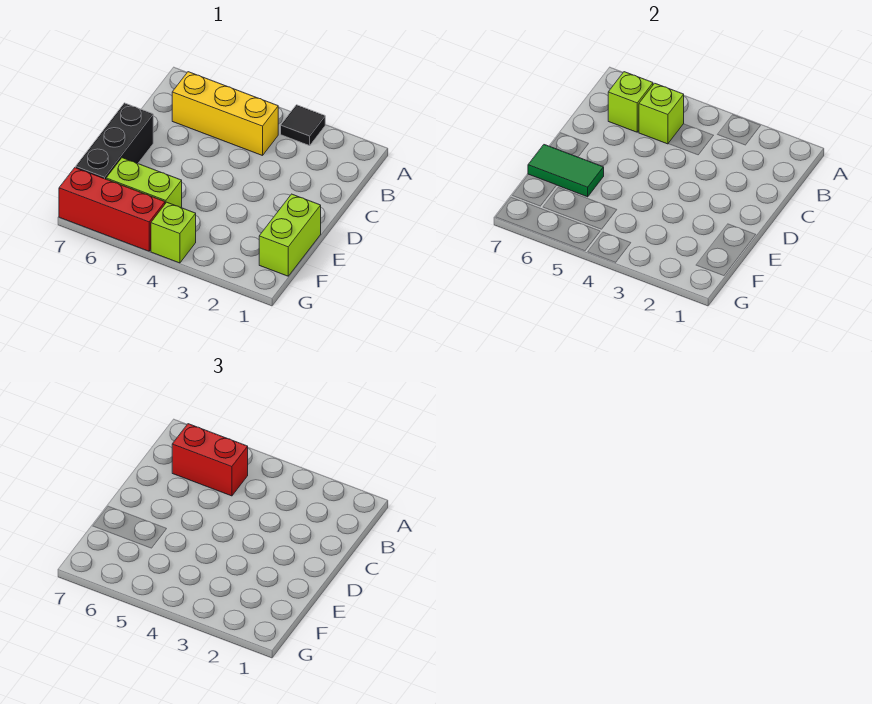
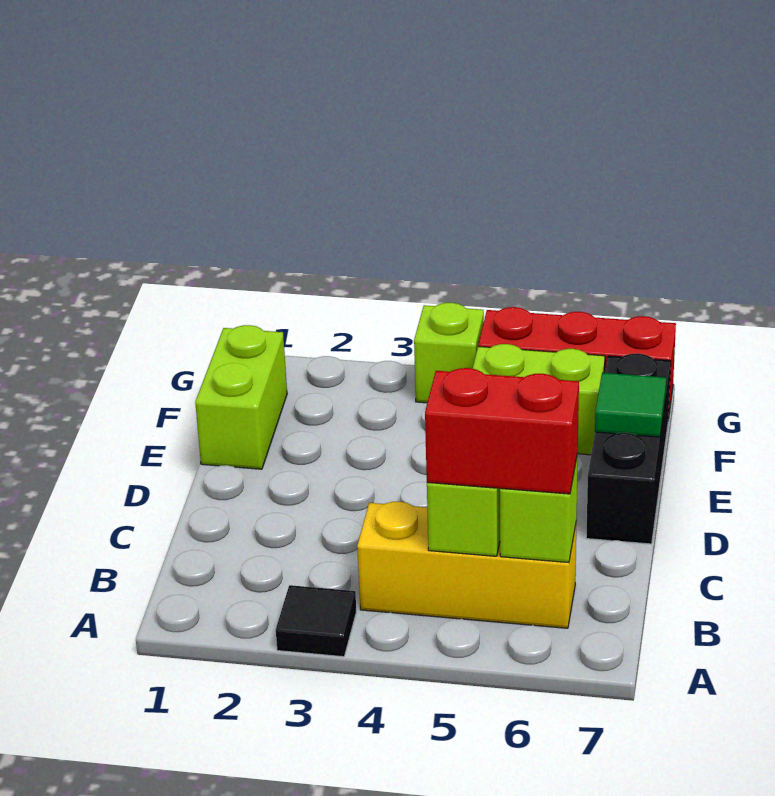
green tile E6:E7 level 2 -> green tile E7 level 2

